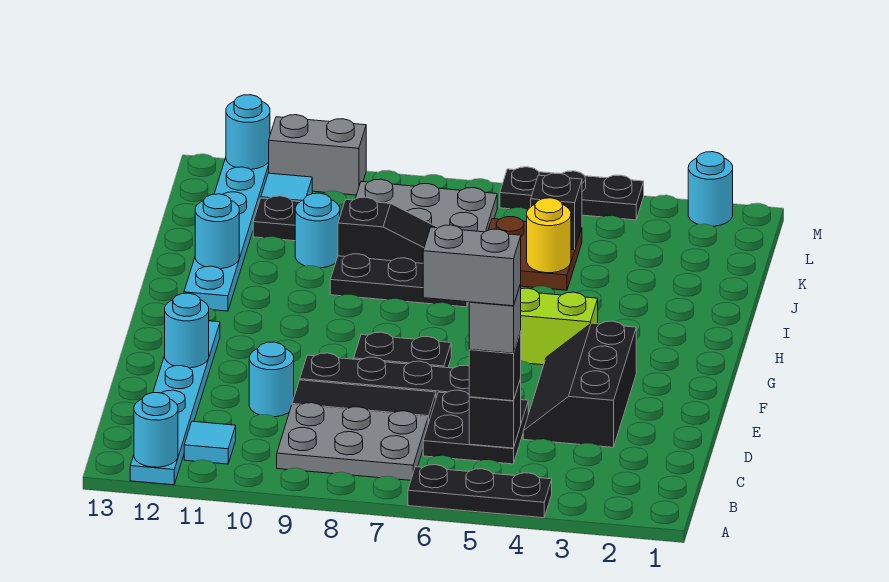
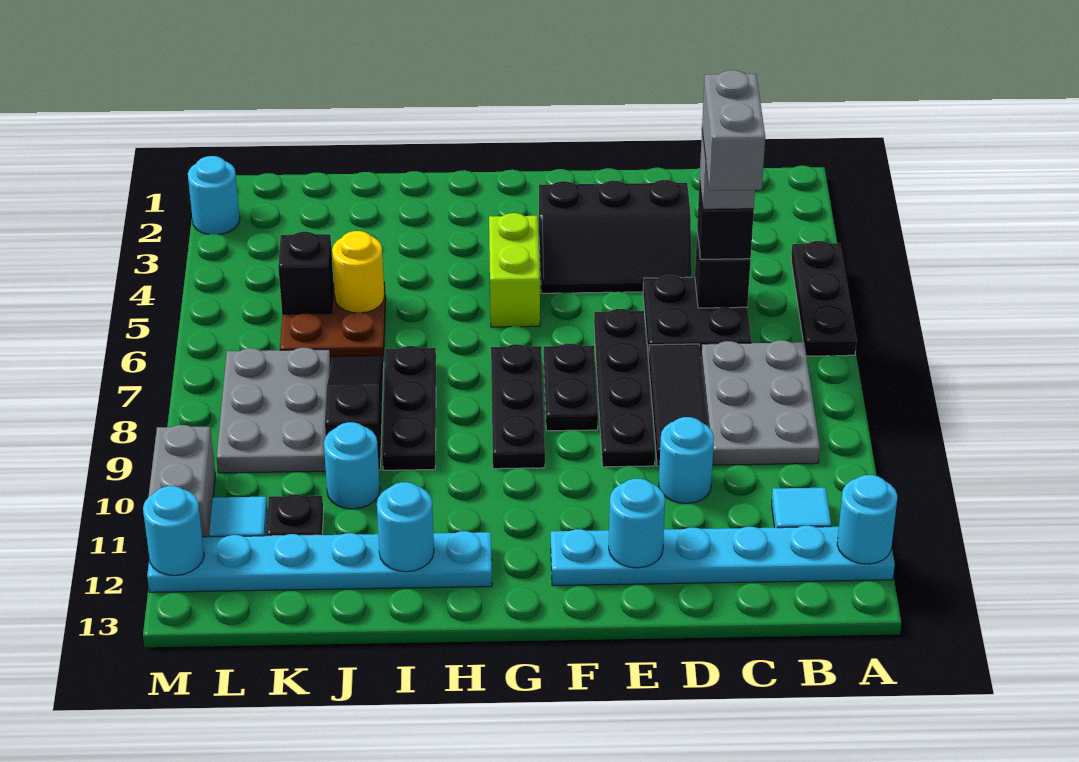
black plate M4:M6 level 1 -> black plate G7:G9 level 1

